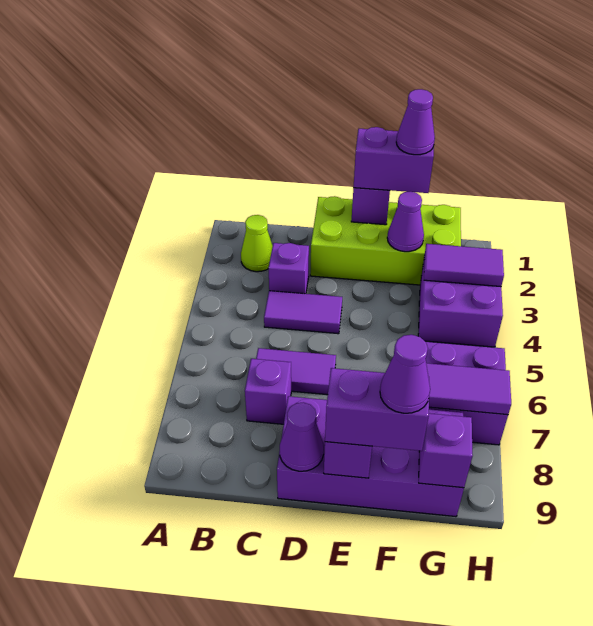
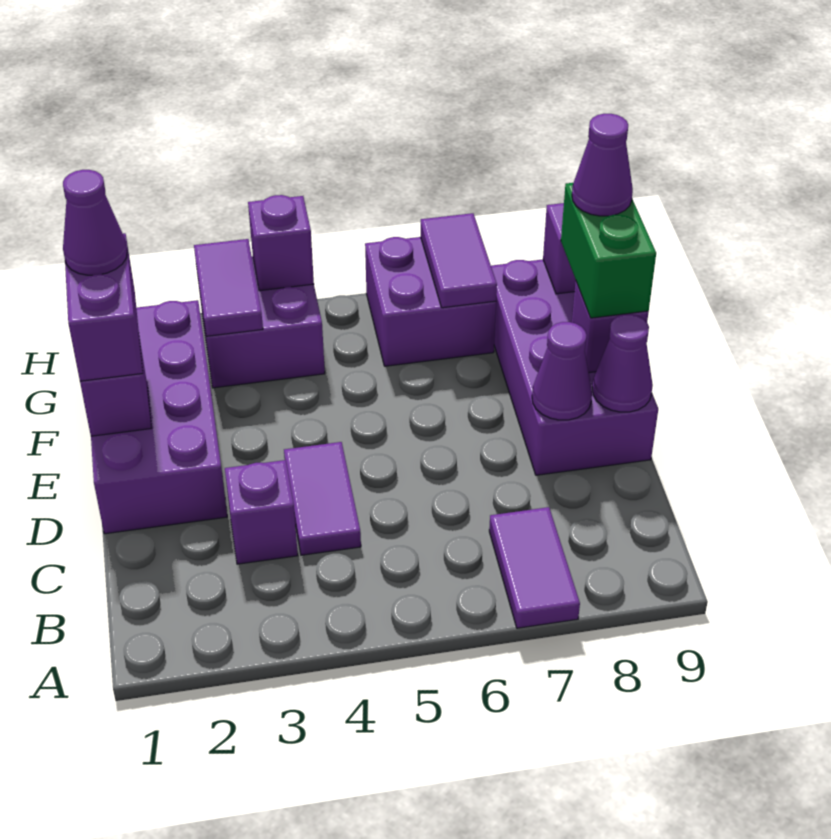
lime cone B2 level 1 -> none
purple tile C6:D6 level 1 -> purple tile A7:B7 level 1
purple brick C7 level 1 -> purple brick H4 level 2
lime brick D1:G2 level 1 -> purple brick D1:G2 level 1
purple brick E9:F9 level 3 -> green brick E9:F9 level 3
purple cone F2 level 2 -> purple cone D8 level 2

